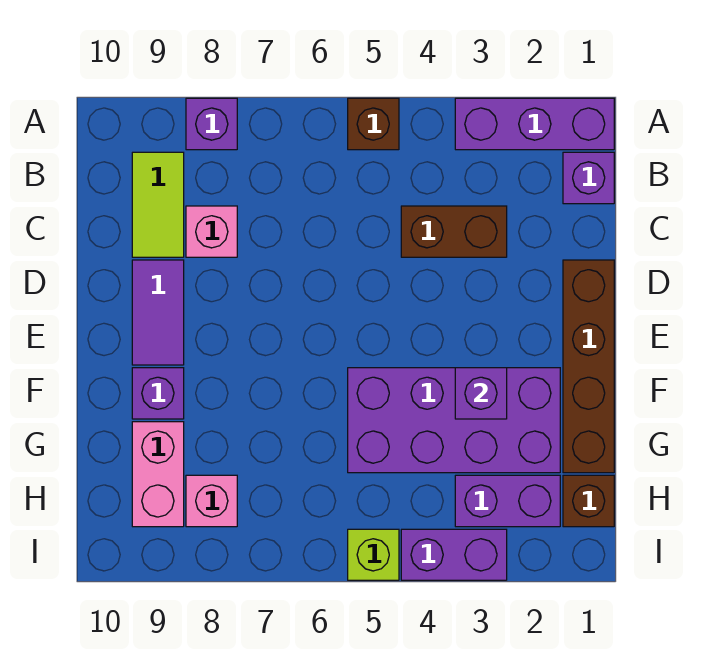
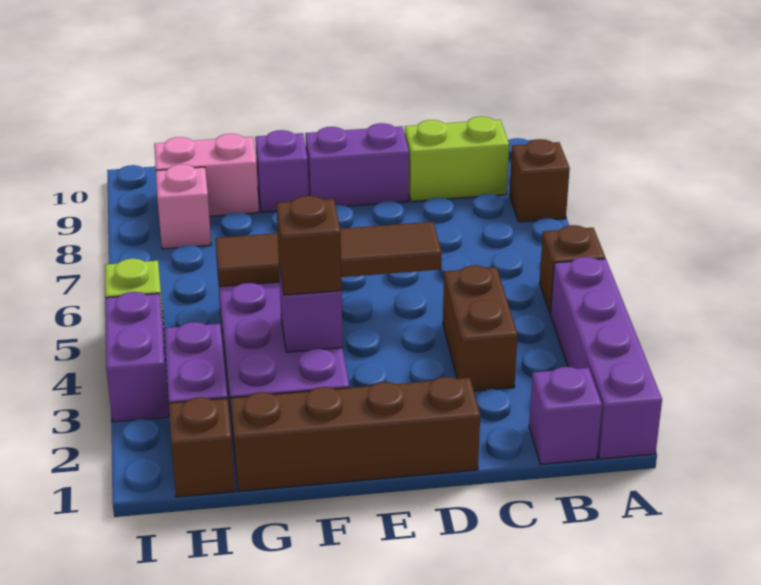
purple brick A1:A3 level 1 -> purple brick A1:A4 level 1
purple brick A8 level 1 -> brown brick A8 level 1
lime tile B9:C9 level 1 -> lime brick B9:C9 level 1
pink brick C8 level 1 -> none
none -> brown tile D5:G5 level 2
purple tile D9:E9 level 1 -> purple brick D9:E9 level 1
none -> brown brick F3 level 3

